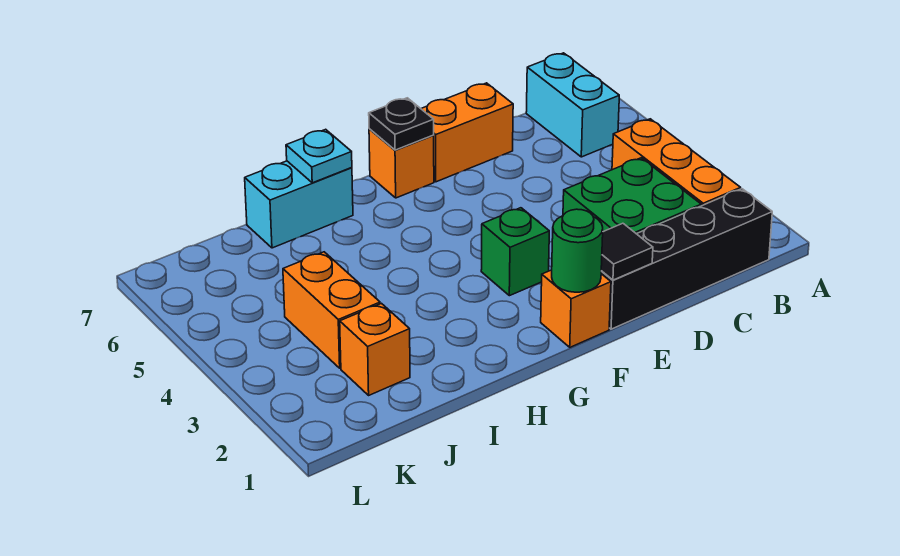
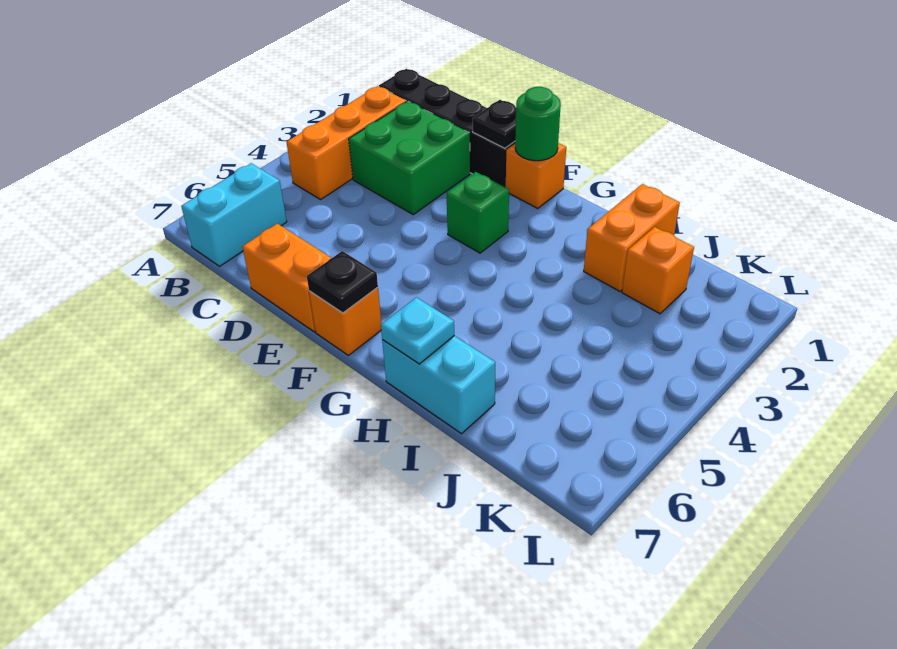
black tile E1 level 2 -> black plate E1 level 2
orange brick J3:J4 level 1 -> orange brick I1:I2 level 1

